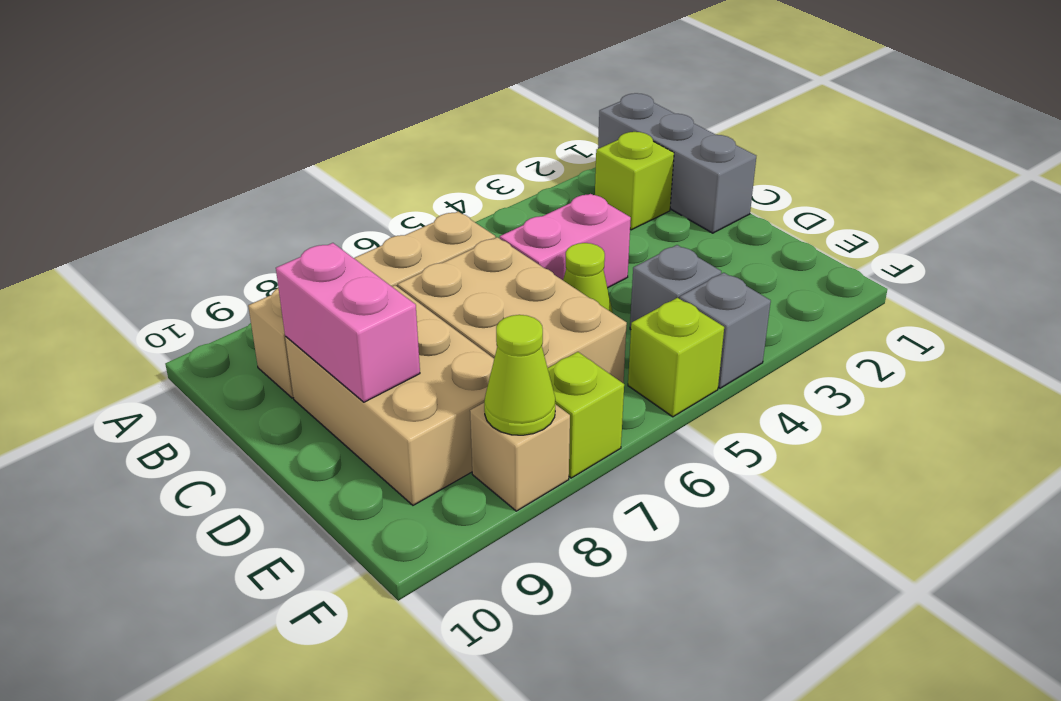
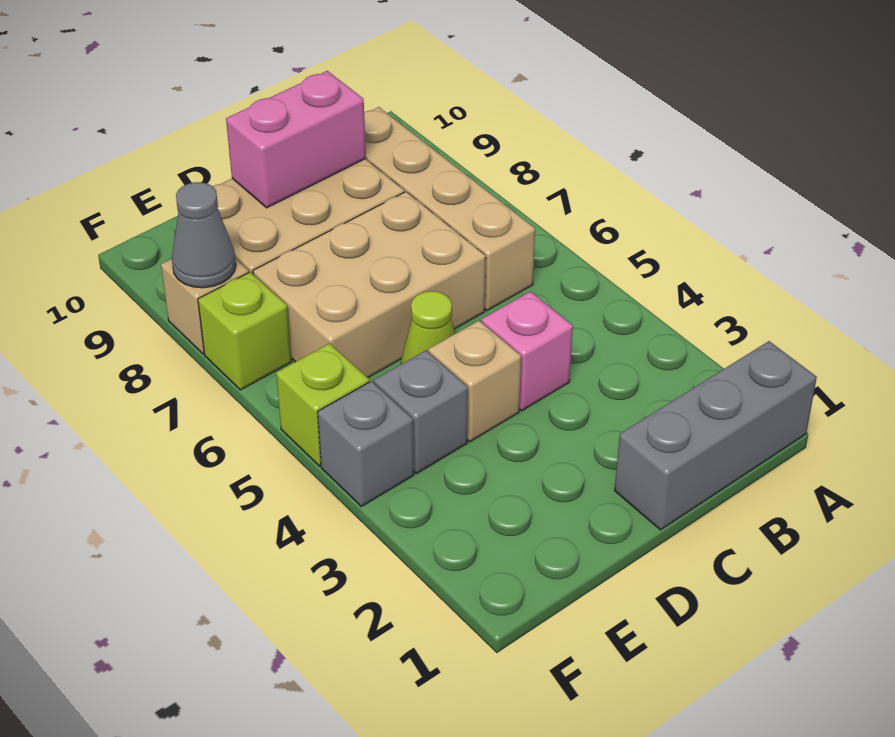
lime brick B2 level 1 -> none
pink brick C4:C5 level 1 -> pink brick C4 level 1
none -> tan brick D4 level 1
lime cone F8 level 2 -> grey cone F8 level 2

